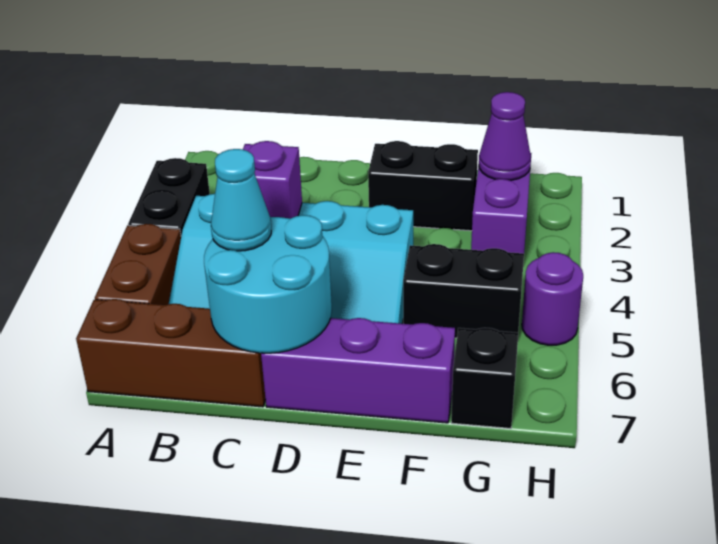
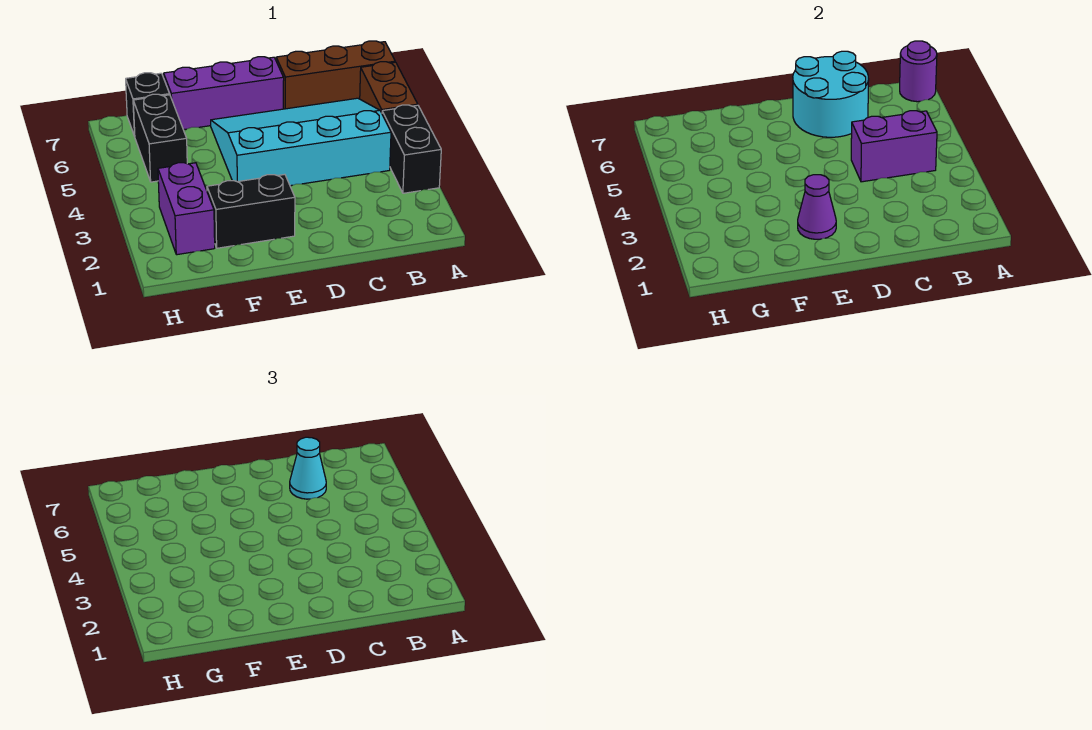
purple brick C4 level 2 -> purple brick B4:C4 level 2
black brick F5:G5 level 1 -> black brick G5:G6 level 1
purple cone G2 level 2 -> purple cone E2 level 2
purple round brick H5 level 1 -> purple round brick A7 level 2

